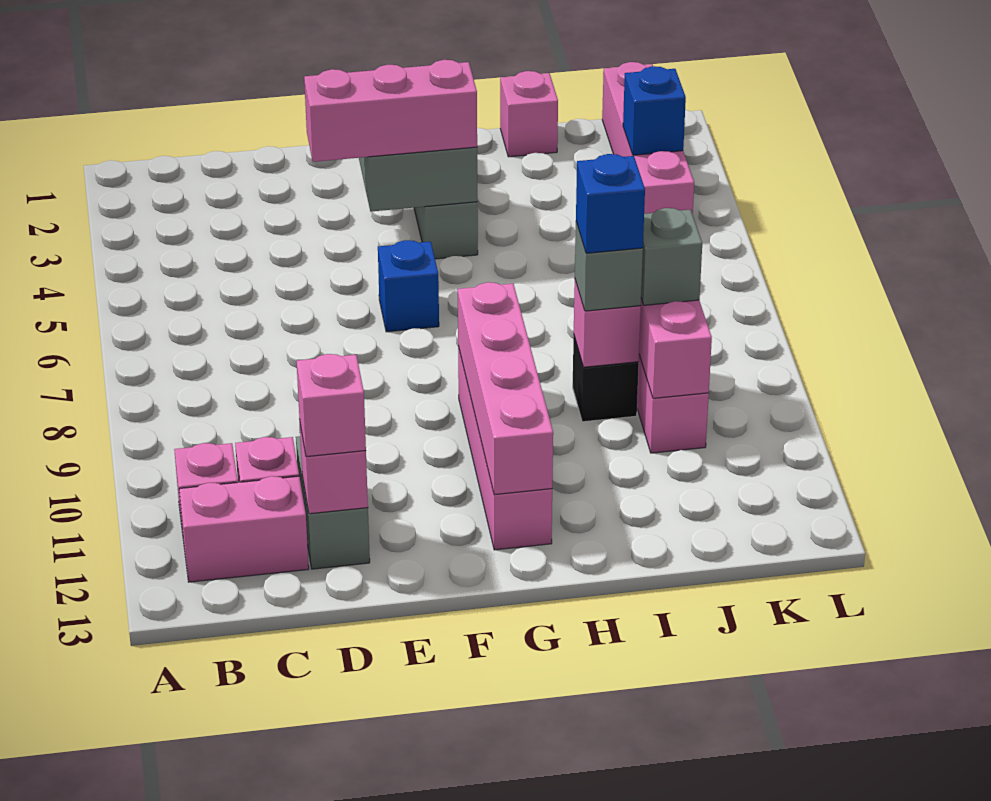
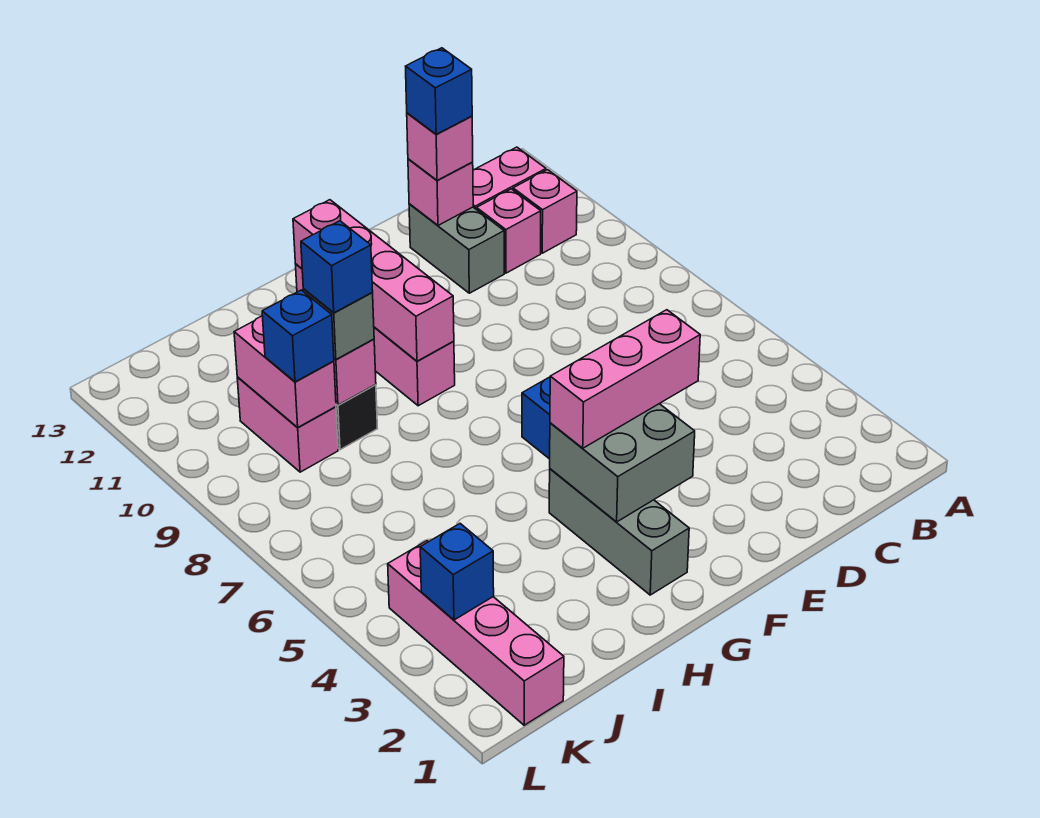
none -> blue brick D12 level 4
pink brick I1 level 1 -> none
grey brick J9 level 3 -> blue brick J9 level 3

